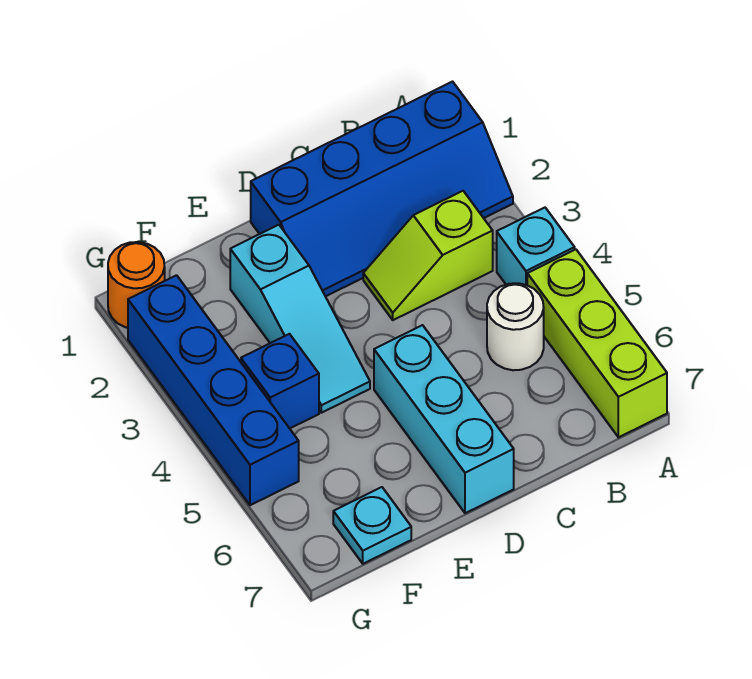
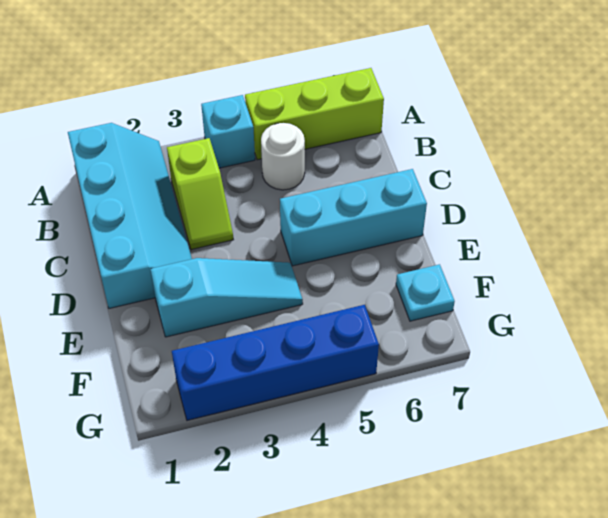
blue slope A1:D2 level 1 top 1 -> cyan slope A1:D2 level 1 top 1
blue brick F4 level 1 -> none
orange round brick G1 level 1 -> none

